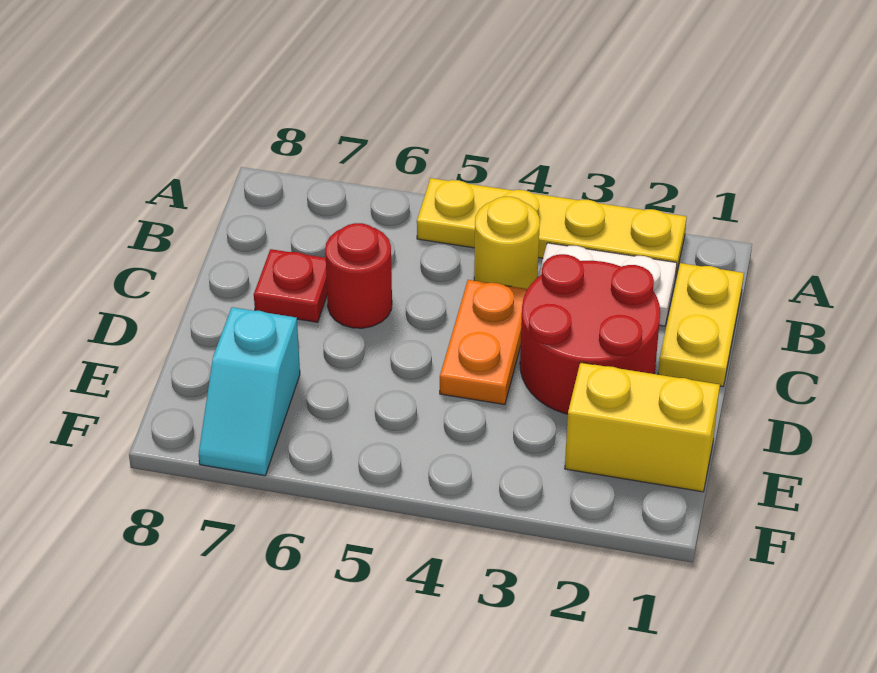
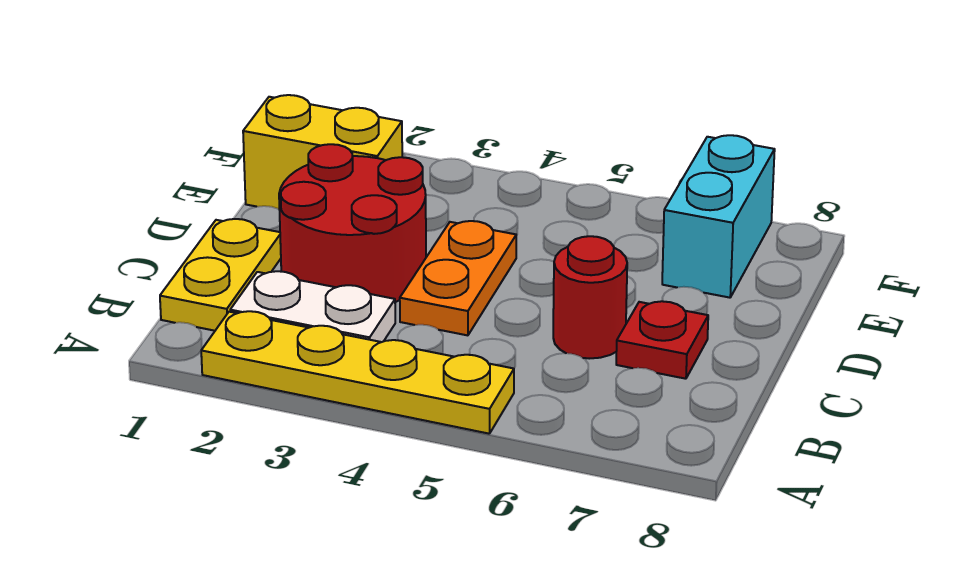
yellow round brick B4 level 1 -> none
cyan slope E7:F7 level 1 top E -> cyan brick E7:F7 level 1

